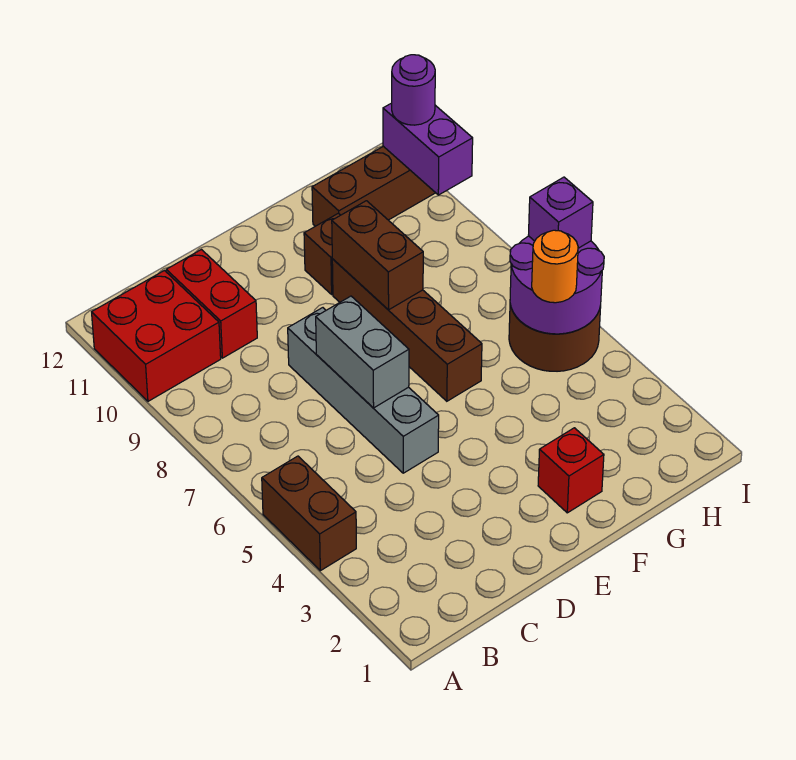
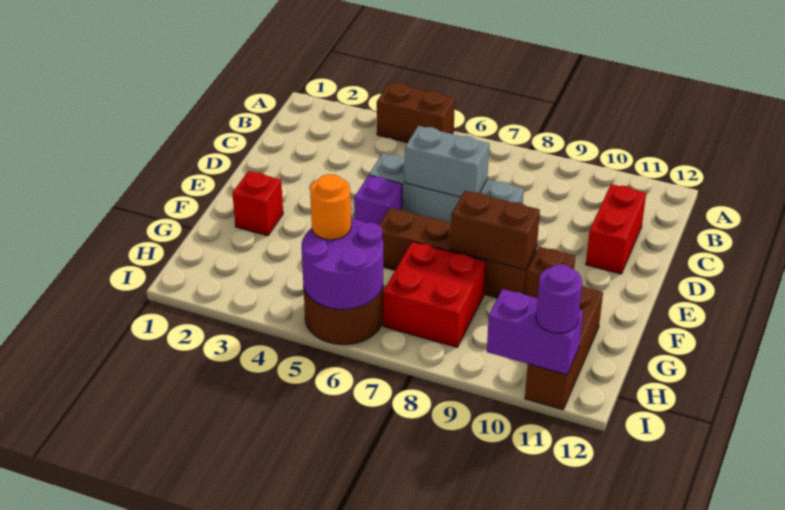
red brick A10:B11 level 1 -> red brick G7:H8 level 1
red brick C10:C11 level 1 -> red brick C11:D11 level 1
purple brick I6 level 3 -> purple brick E5 level 1

